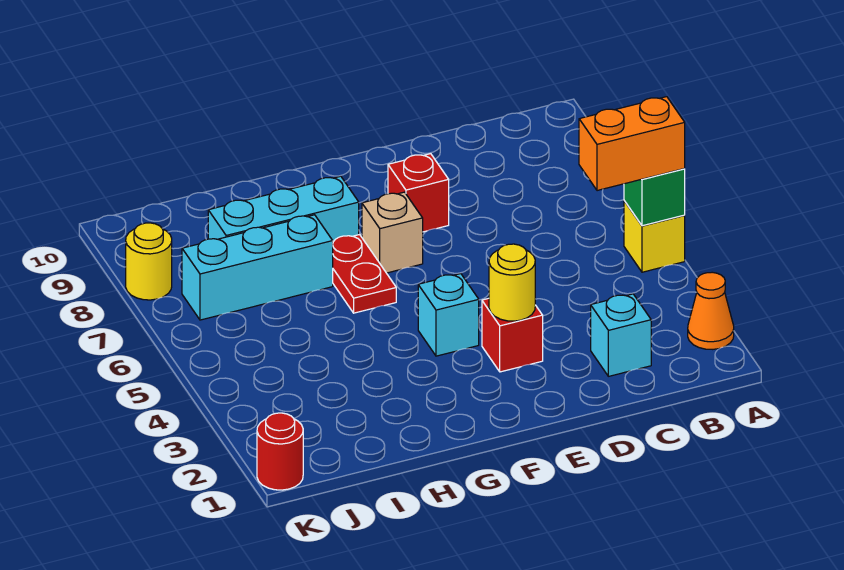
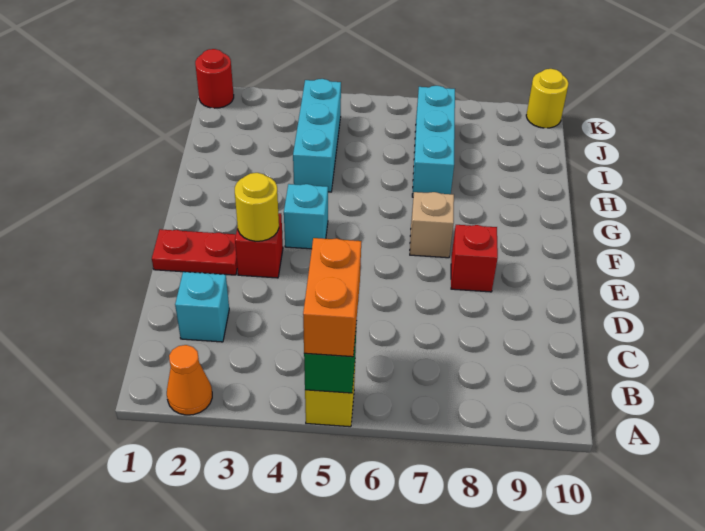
red plate G6:G7 level 1 -> red plate E1:E2 level 1
cyan brick G8:I8 level 1 -> cyan brick H4:J4 level 1
yellow round brick K8 level 1 -> yellow round brick K10 level 1

